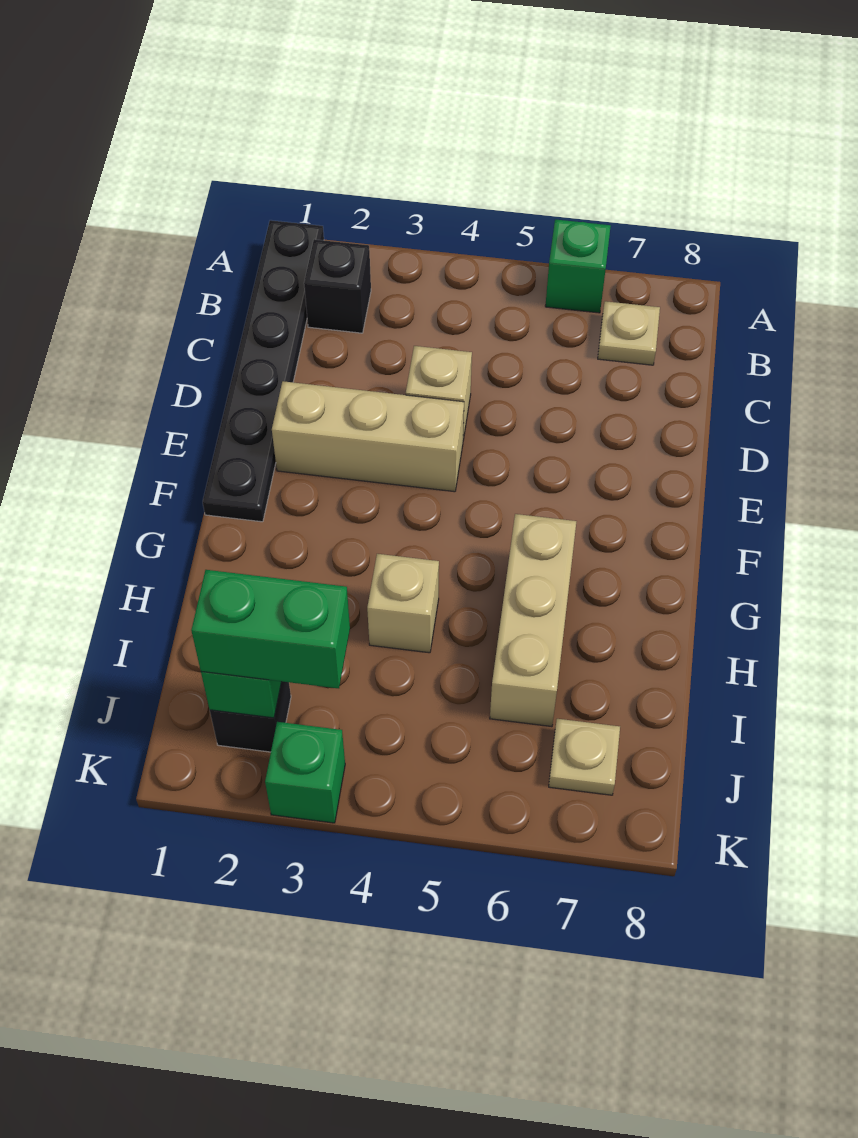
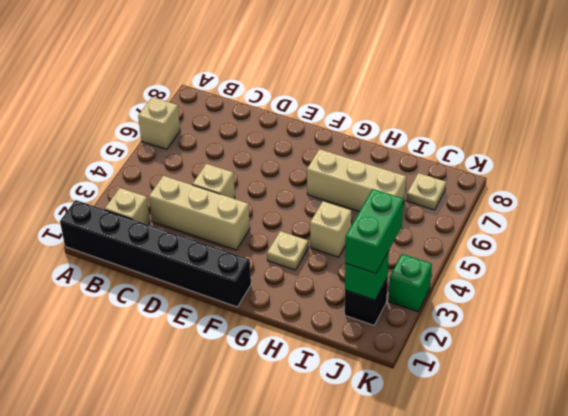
black plate A1:F1 level 1 -> black brick A1:F1 level 1
green brick A6 level 1 -> tan brick A6 level 1
black brick B2 level 1 -> tan brick B2 level 1
tan plate B7 level 1 -> tan plate G3 level 1
tan brick E2:E4 level 1 -> tan brick C3:E3 level 1

